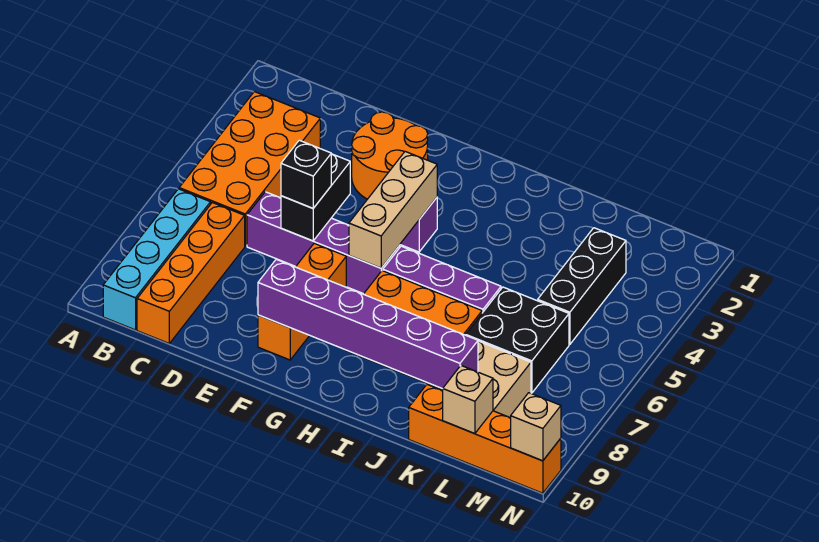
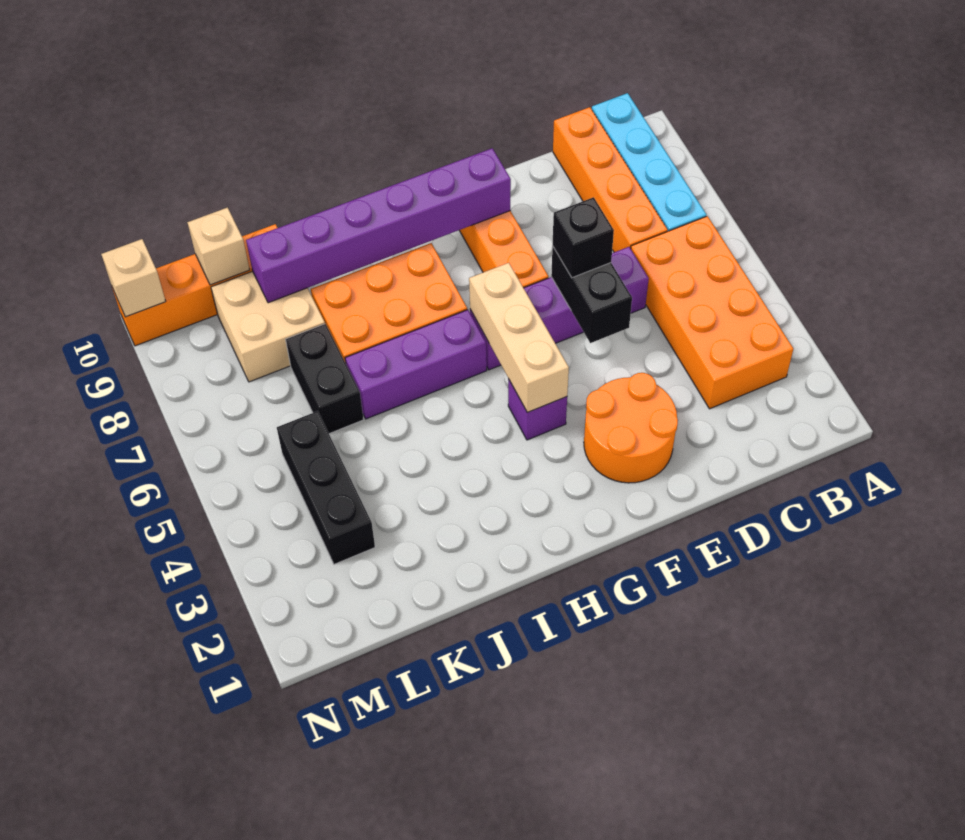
black brick K6:L7 level 1 -> black brick K6:K7 level 1

